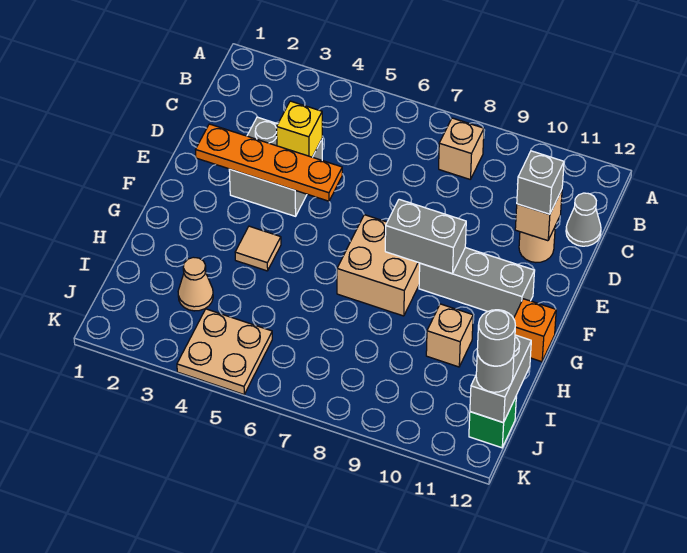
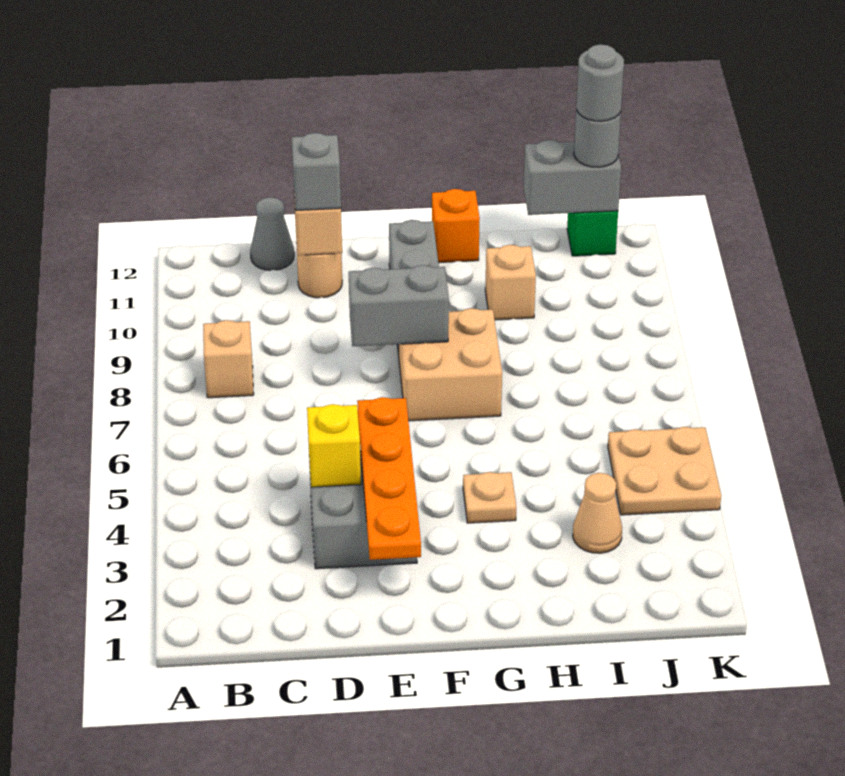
grey brick F8:F9 level 2 -> grey brick E8:F8 level 2
tan tile G4 level 1 -> tan plate G4 level 1

